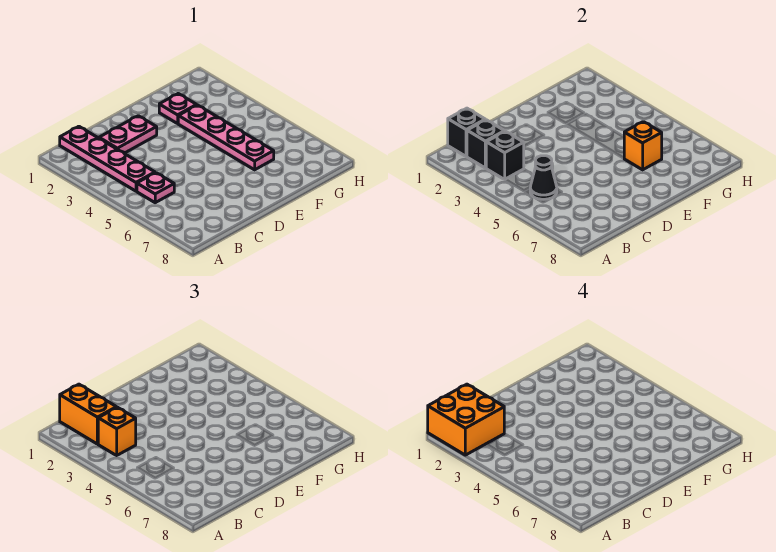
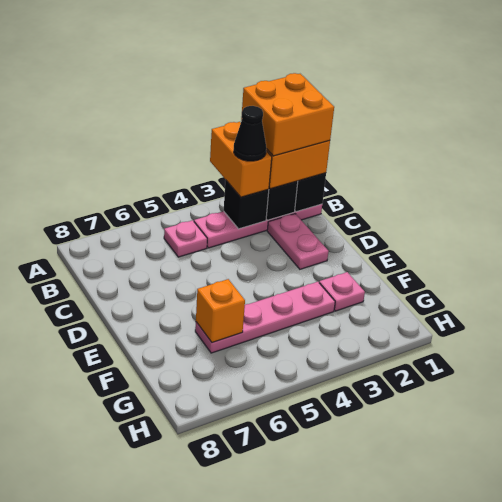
orange brick B3 level 3 -> orange brick A3:B3 level 3
black cone B5 level 2 -> black cone B3 level 4

